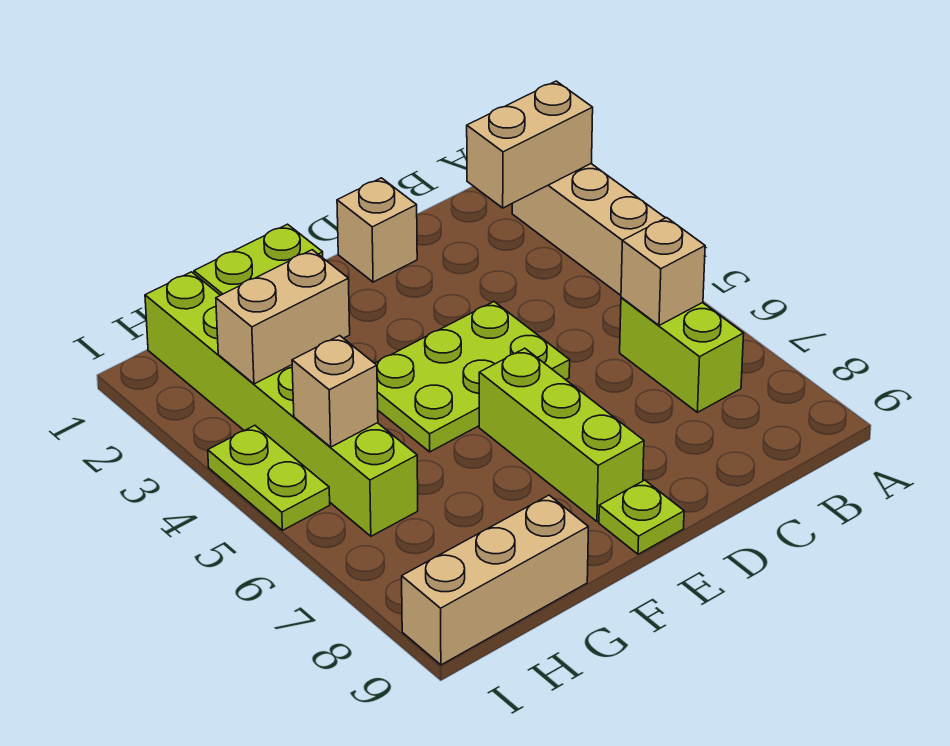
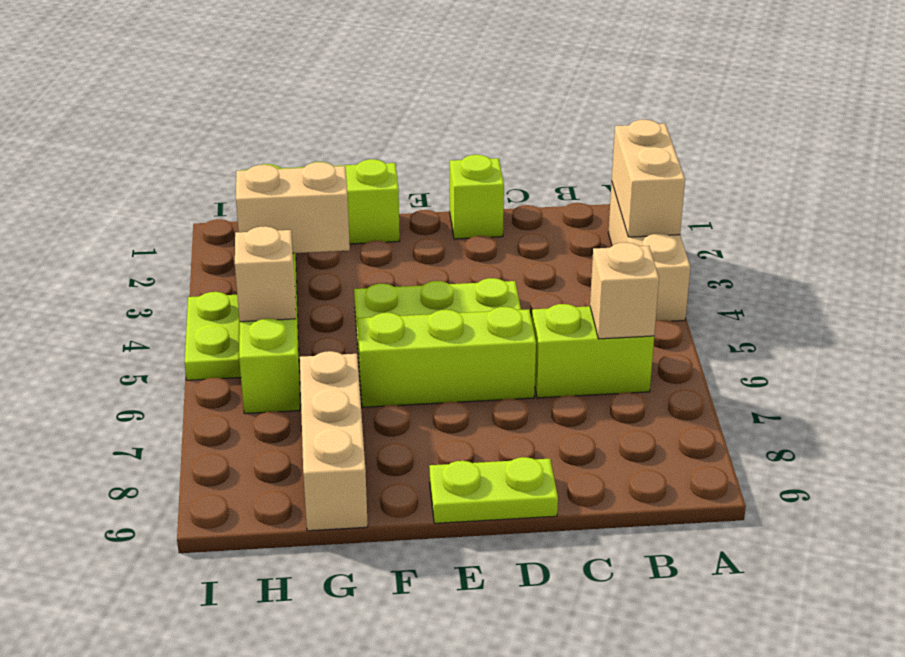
tan brick A2:B2 level 2 -> tan brick A2:A3 level 2
lime brick B6:B7 level 1 -> lime brick B6:C6 level 1
tan brick D1 level 1 -> lime brick D1 level 1
lime brick E6:E8 level 1 -> lime brick D6:F6 level 1
lime plate E9 level 1 -> lime plate D9:E9 level 1
tan brick G9:I9 level 1 -> tan brick G7:G9 level 1

